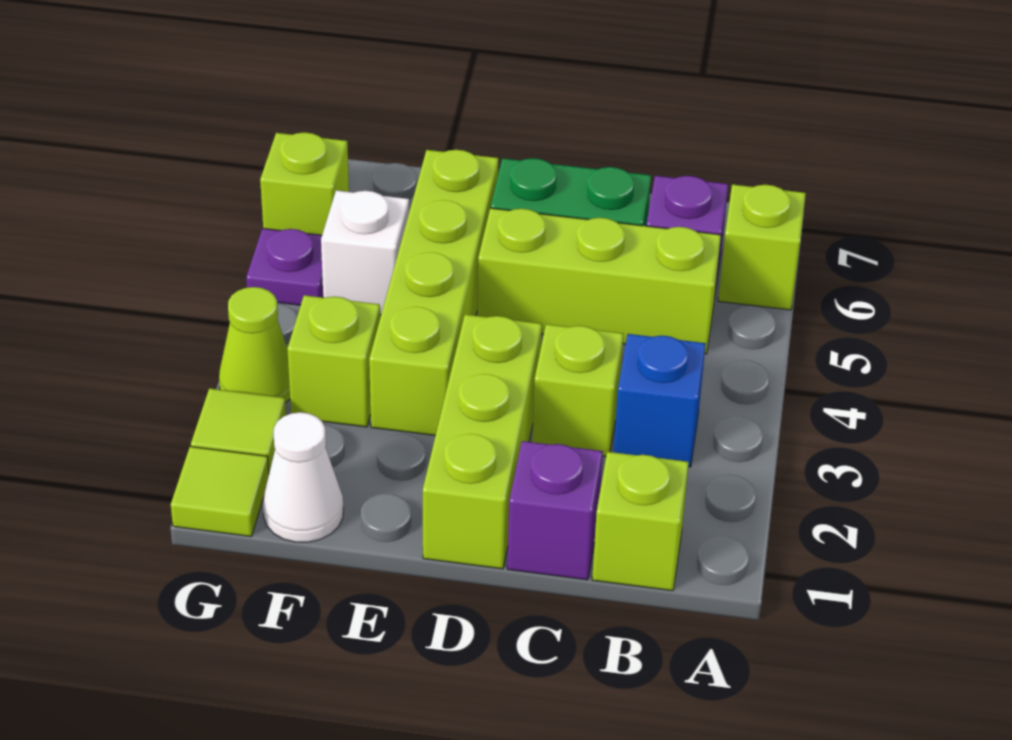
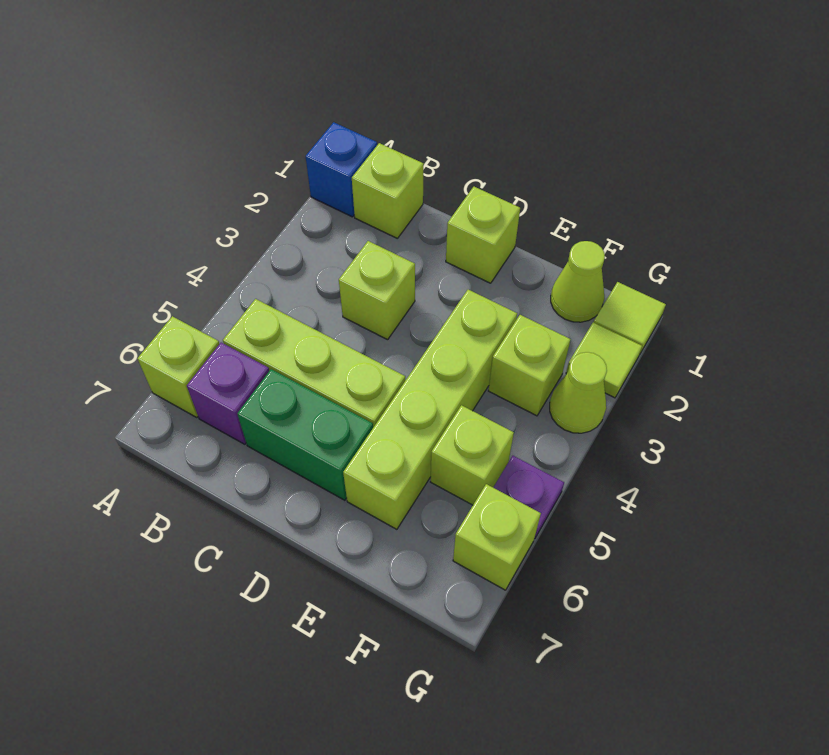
blue brick B3 level 1 -> blue brick A1 level 1
purple brick C1 level 1 -> none
lime brick D1:D3 level 1 -> lime brick D1 level 1
white cone F1 level 1 -> lime cone F1 level 1
white brick F5 level 1 -> lime brick F5 level 1

